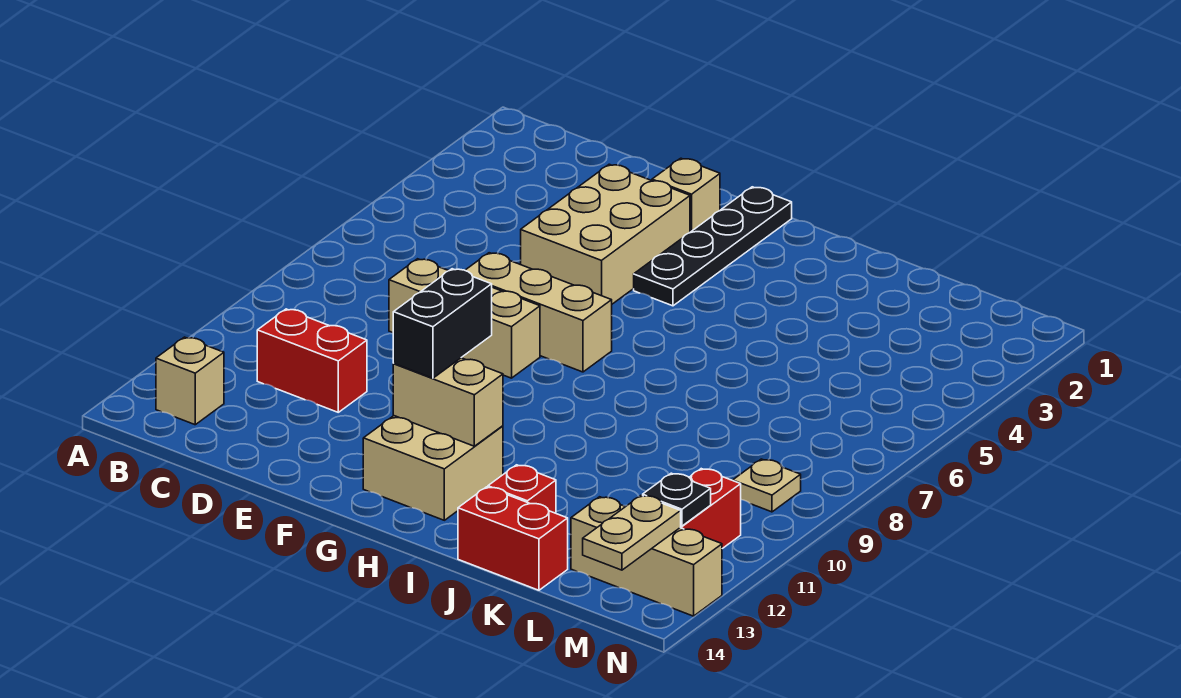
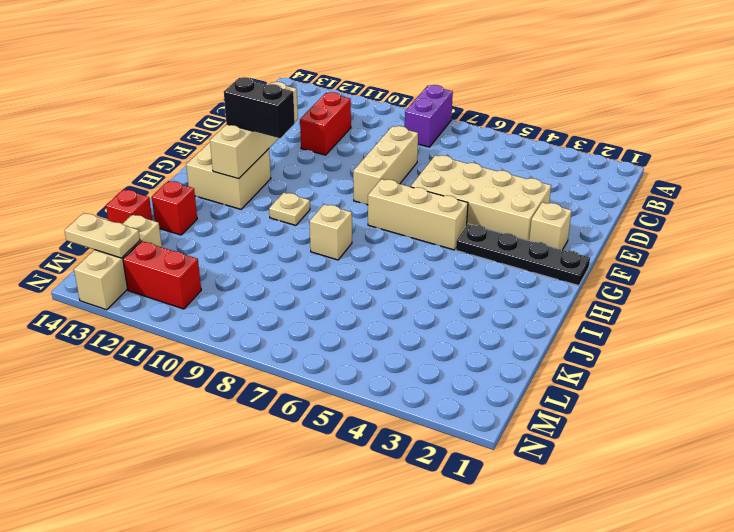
none -> purple brick A8:B8 level 1
tan brick B13 level 1 -> tan brick I8 level 1
tan brick E3:F5 level 1 -> tan brick E3:F6 level 1
tan brick E7:G7 level 1 -> tan brick G5:G7 level 1
tan brick G12:H12 level 2 -> tan brick E12:H12 level 2
red brick J14:K14 level 1 -> red brick K14 level 1
tan plate M9 level 1 -> tan plate H10 level 1
black plate M12 level 2 -> none

